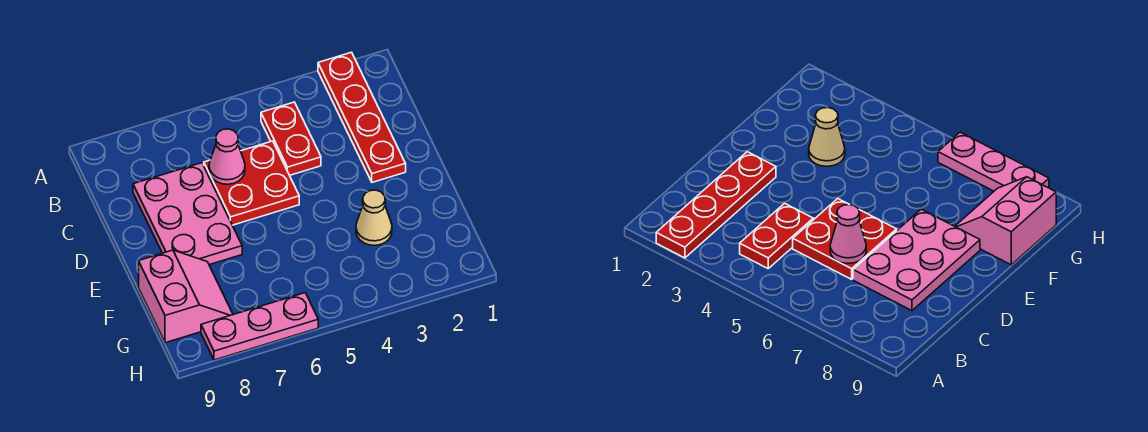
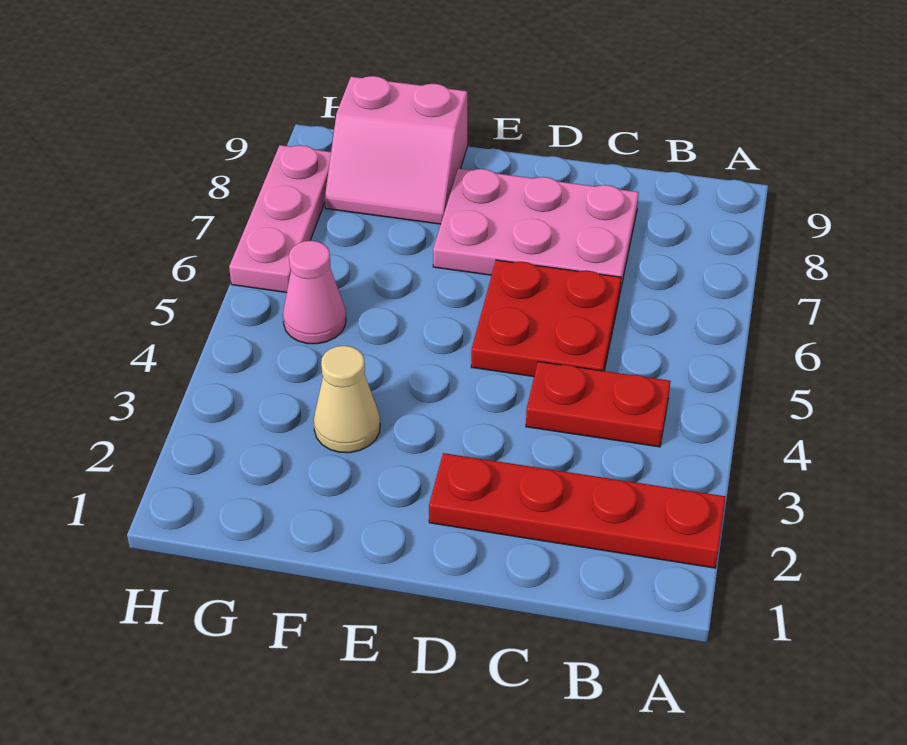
pink cone C6 level 2 -> pink cone G5 level 1

